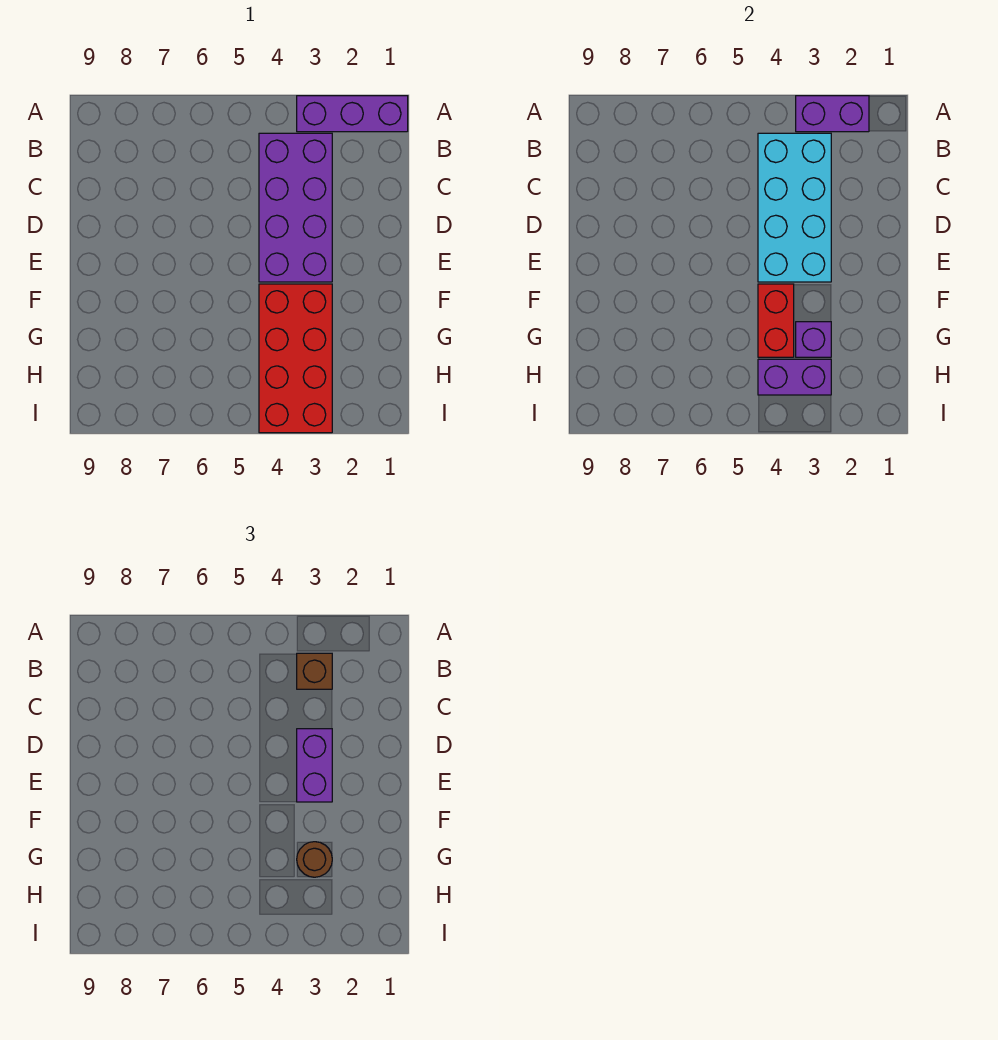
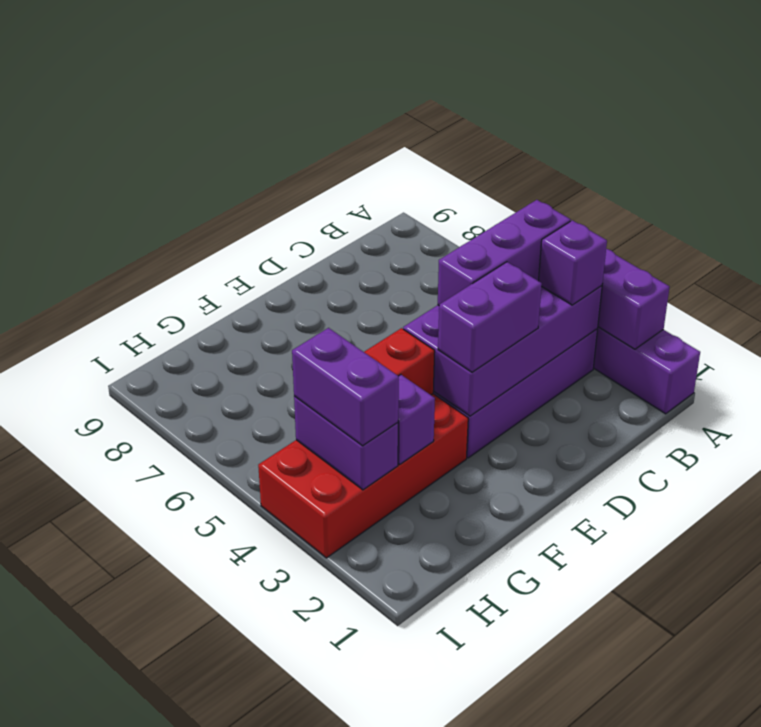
cyan brick B3:E4 level 2 -> purple brick B3:E4 level 2
brown brick B3 level 3 -> purple brick B3 level 3
none -> purple brick B4:D4 level 3
brown round brick G3 level 3 -> none
none -> purple brick H3:H4 level 3

